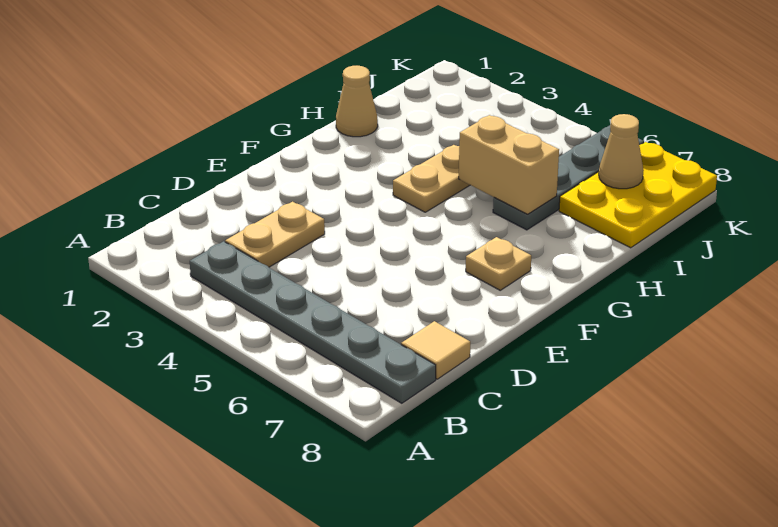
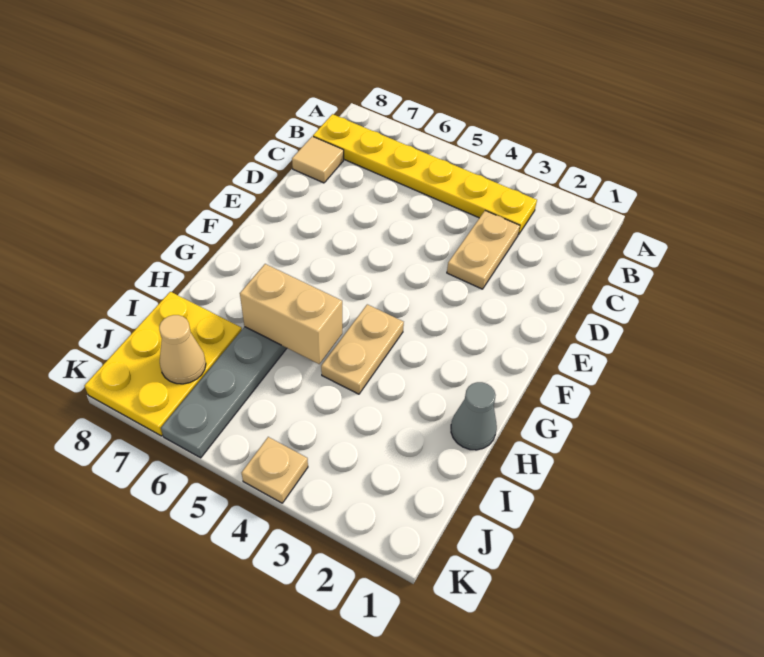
grey plate B3:B8 level 1 -> yellow plate B3:B8 level 1
tan plate F7 level 1 -> tan plate K4 level 1
tan cone H1 level 1 -> grey cone H1 level 1

